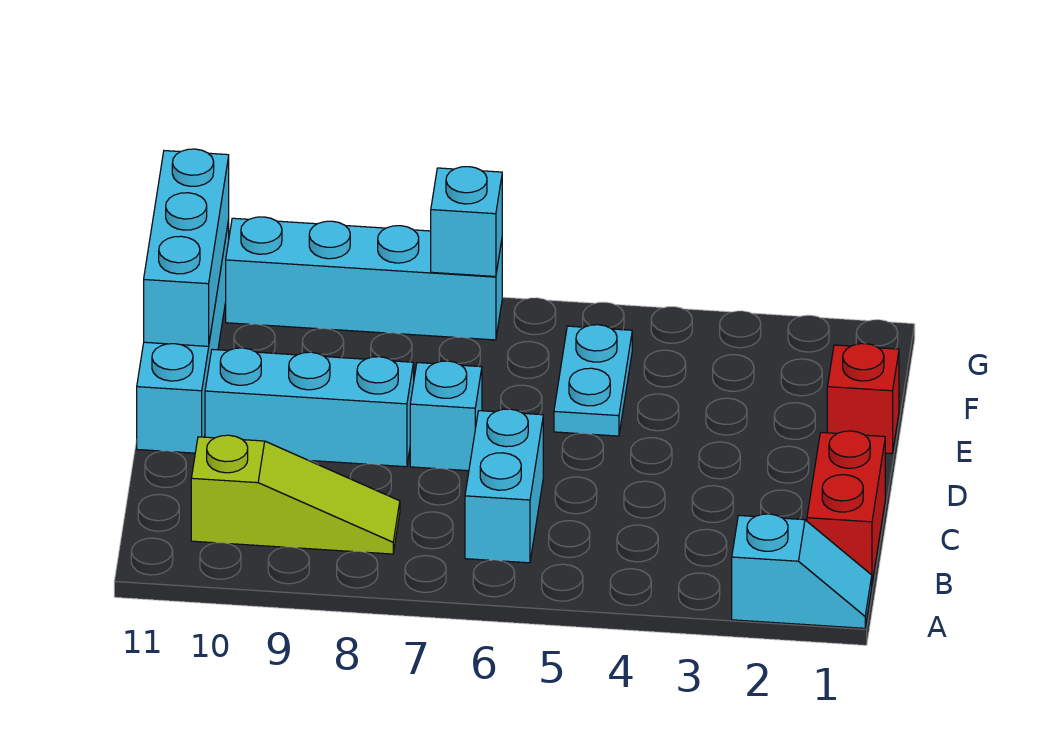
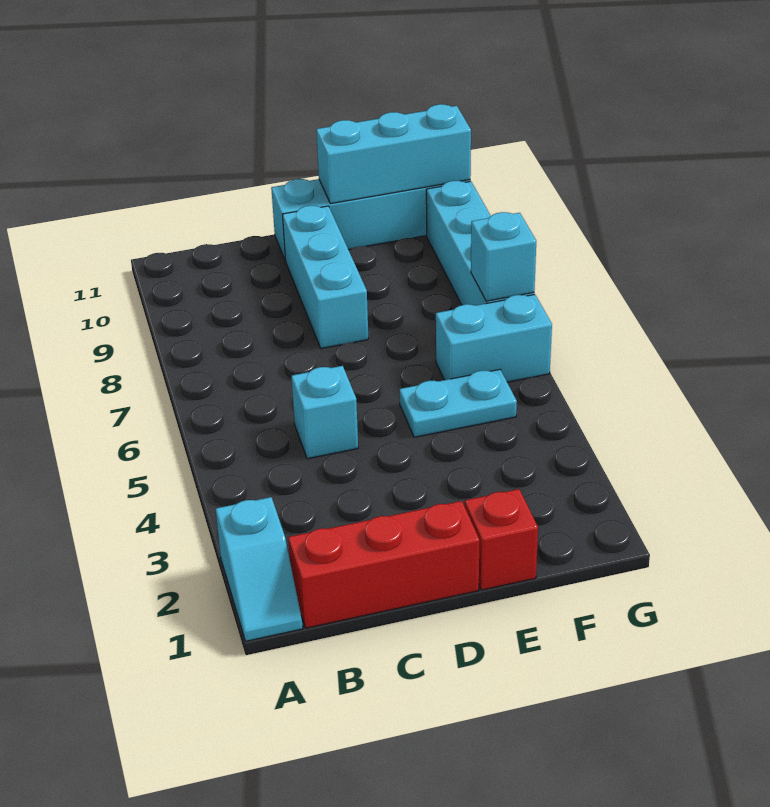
red brick B1:C1 level 1 -> red brick B1:D1 level 1
cyan brick B6:C6 level 1 -> cyan brick F6:G6 level 1
lime slope B8:B10 level 1 top 10 -> none
cyan brick D7 level 1 -> cyan brick C5 level 1

